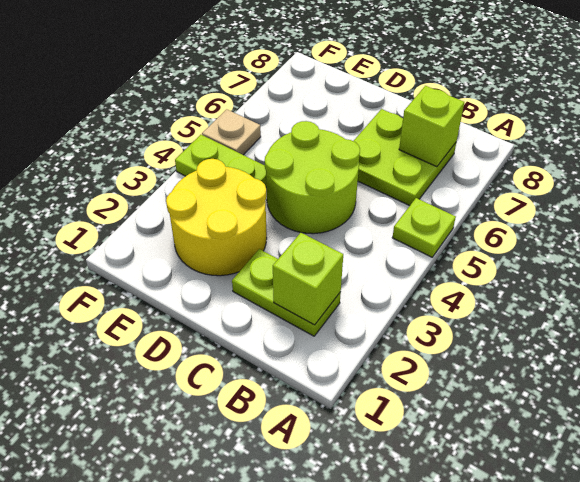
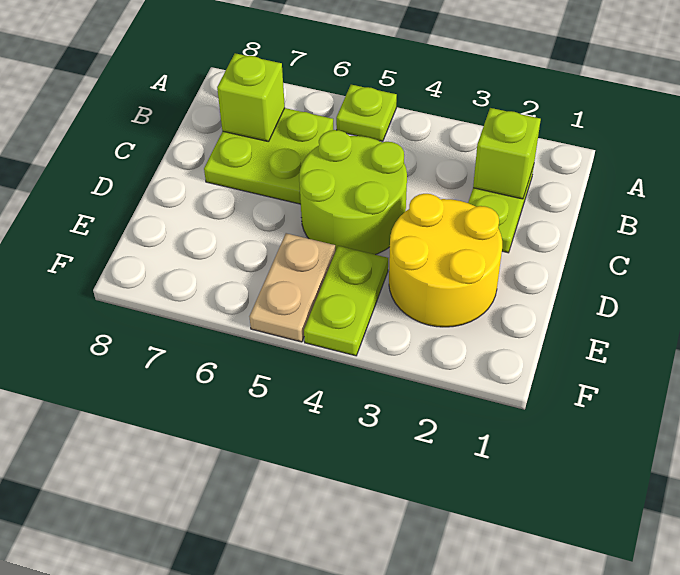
tan plate F5 level 1 -> tan plate E5:F5 level 1

